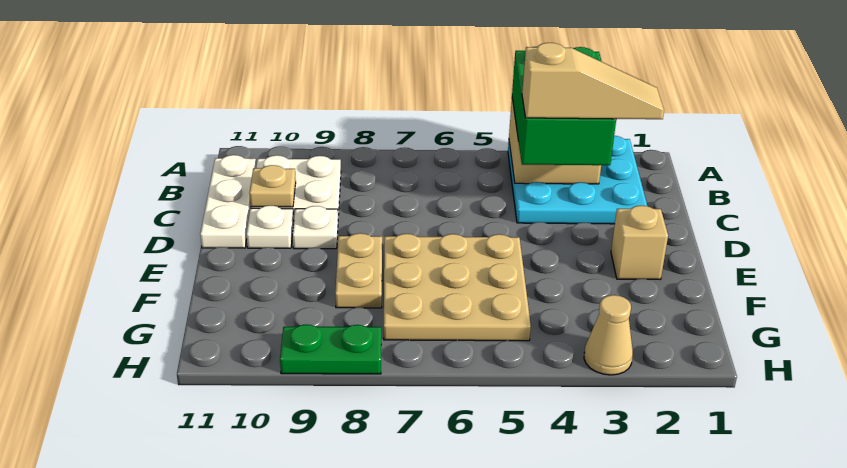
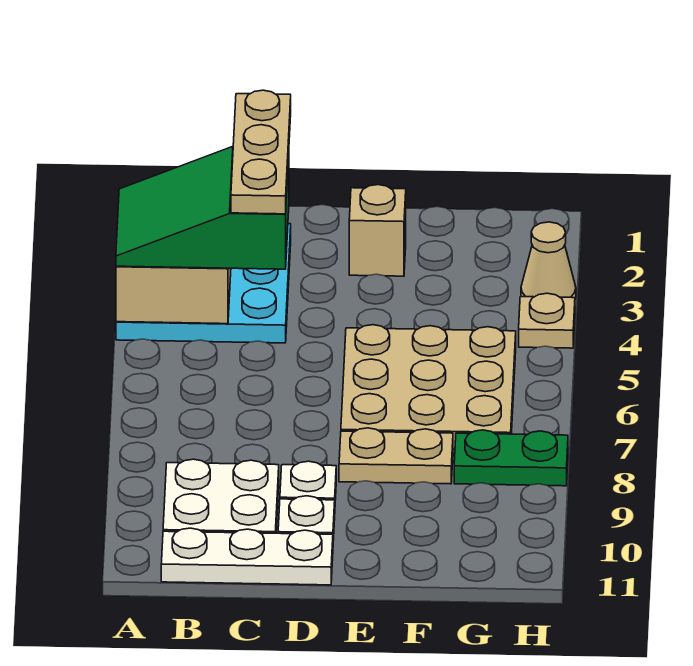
green brick A3:C4 level 3 -> green slope A3:C4 level 3 top C
tan slope C2:C4 level 4 top 4 -> tan plate C2:C4 level 4
tan plate C10 level 2 -> tan plate H4 level 1
green plate H8:H9 level 1 -> green plate G8:H8 level 1

